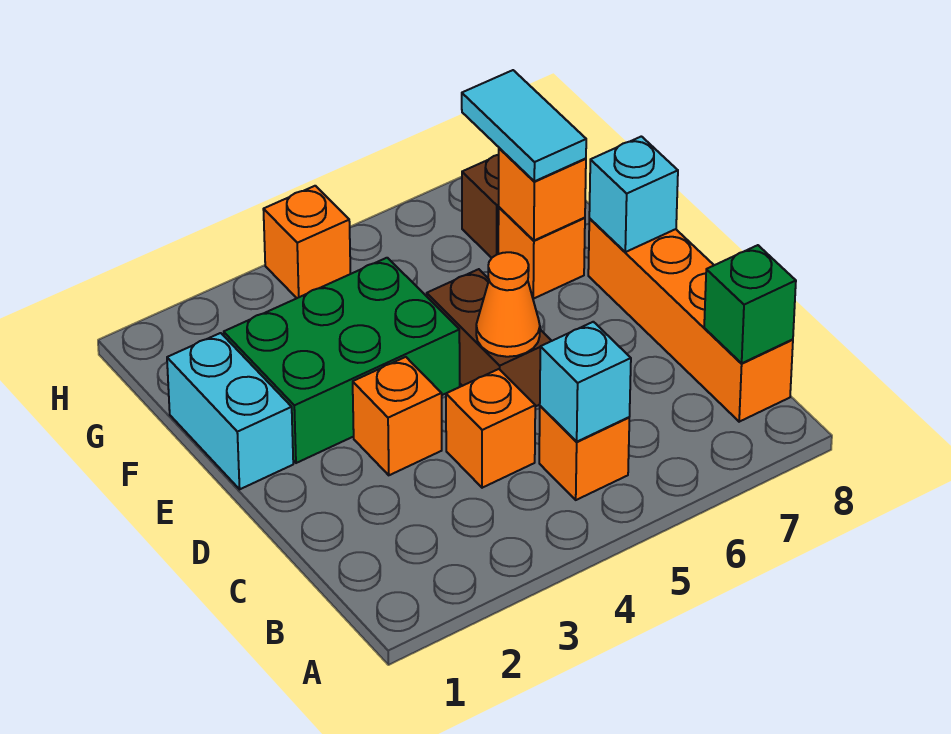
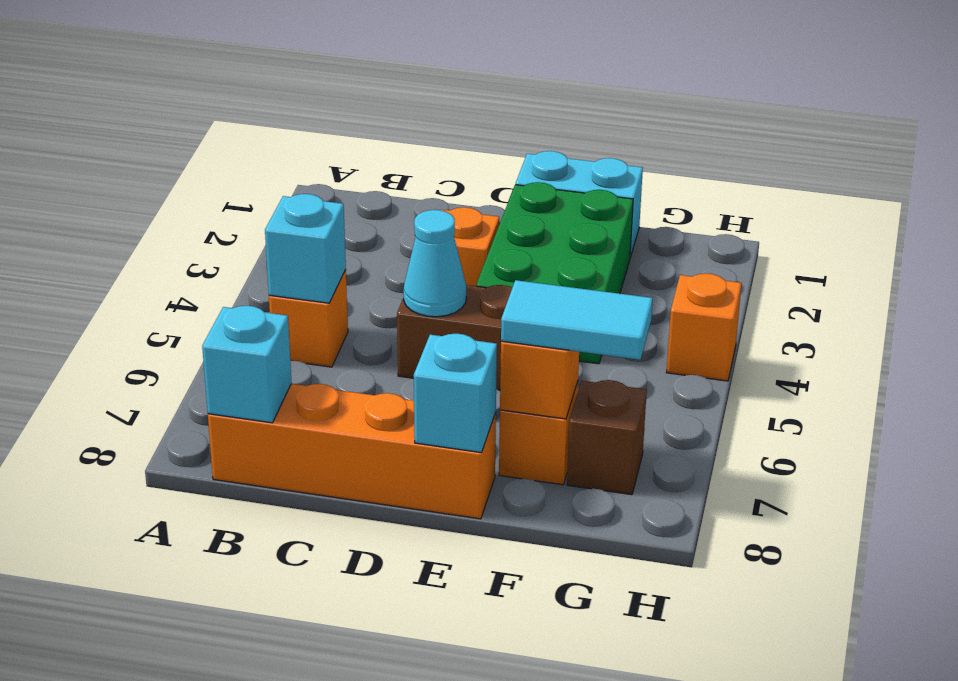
green brick B8 level 2 -> cyan brick B8 level 2
orange brick C4 level 1 -> none
orange cone D5 level 2 -> cyan cone D5 level 2

